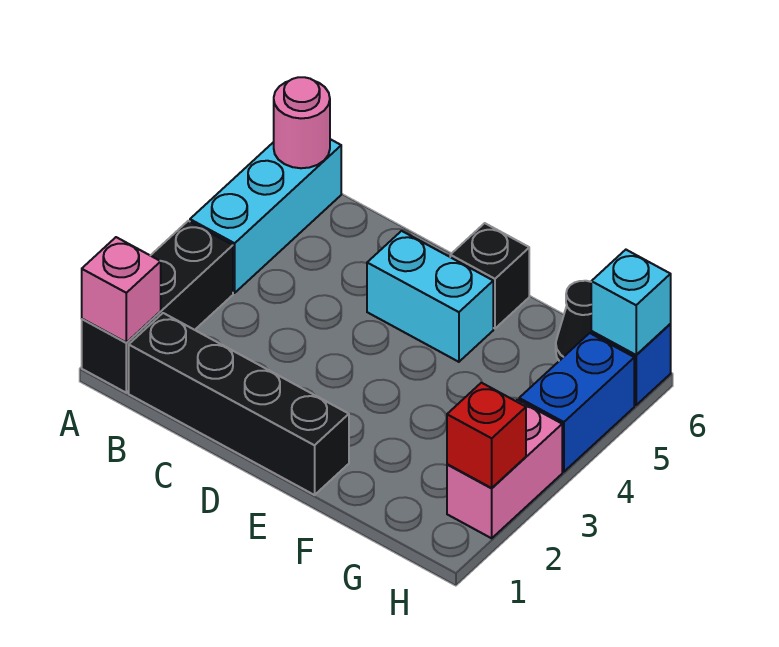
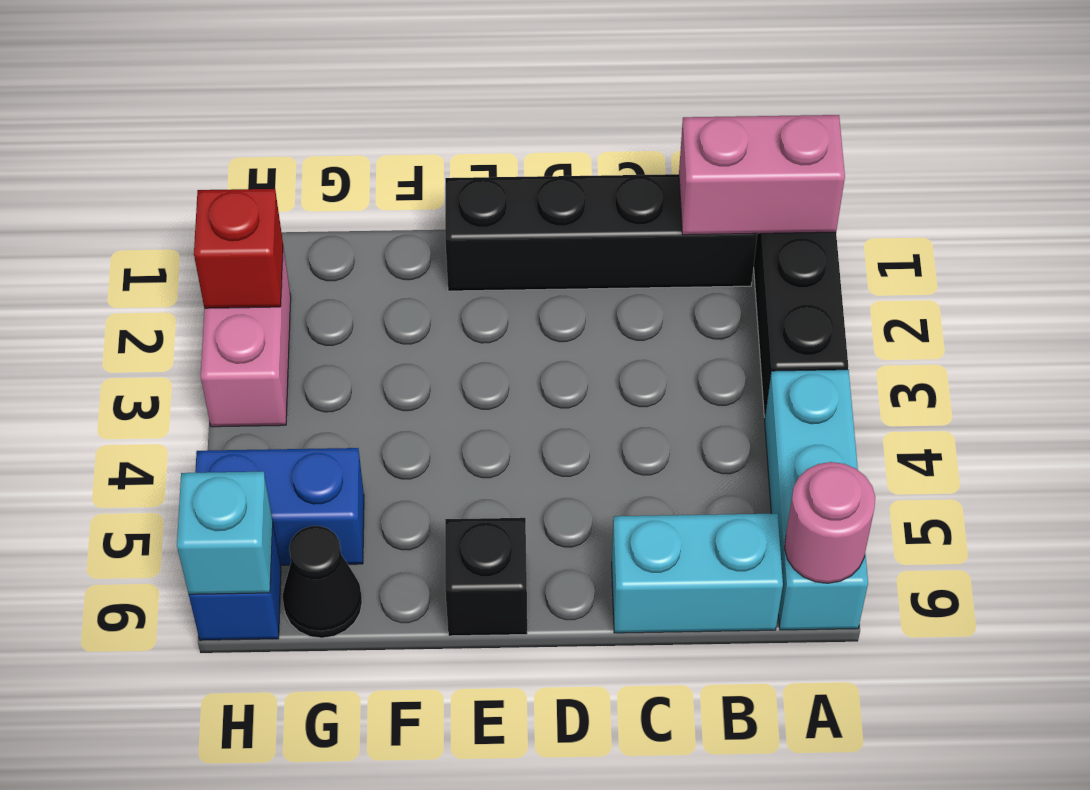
pink brick A1 level 2 -> pink brick A1:B1 level 2
cyan brick D5:E5 level 1 -> cyan brick B6:C6 level 1
blue brick H4:H5 level 1 -> blue brick G5:H5 level 1

